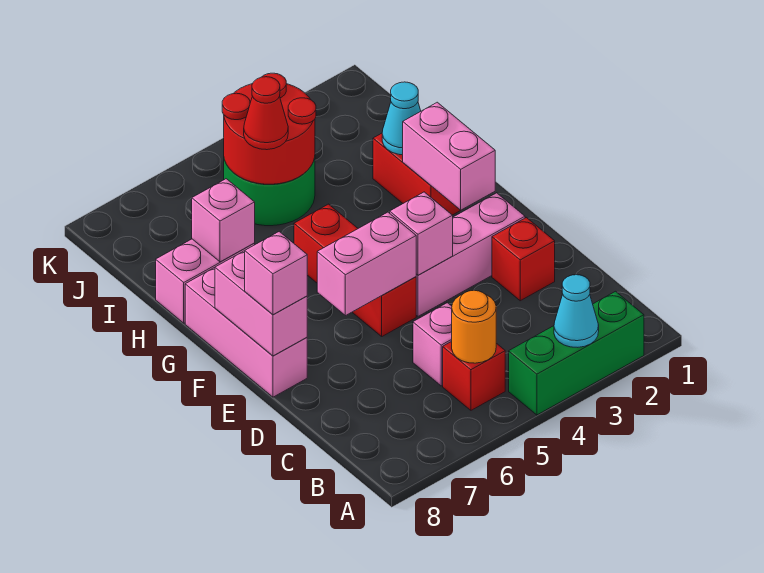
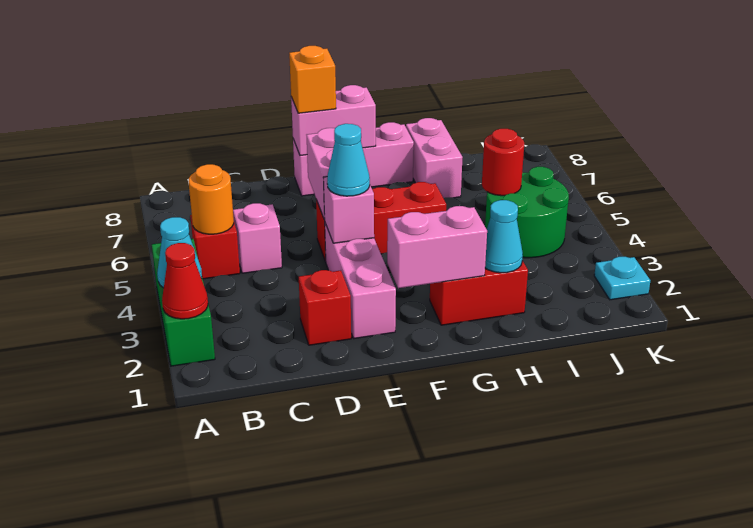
none -> cyan cone E4 level 3
pink brick E8 level 3 -> orange brick E8 level 3
pink brick H7 level 2 -> none
red round brick I4:J5 level 2 -> red round brick I5 level 2
red cone I5 level 3 -> red cone A2 level 2
none -> cyan plate K2 level 1

